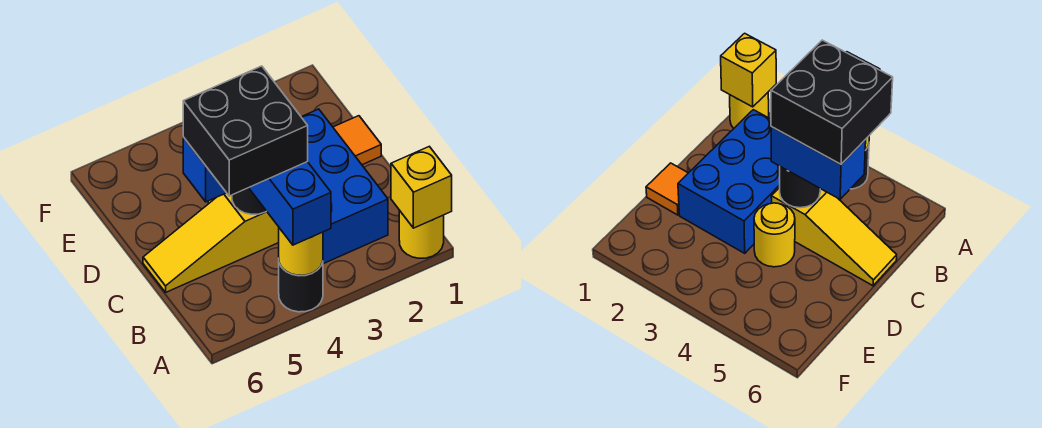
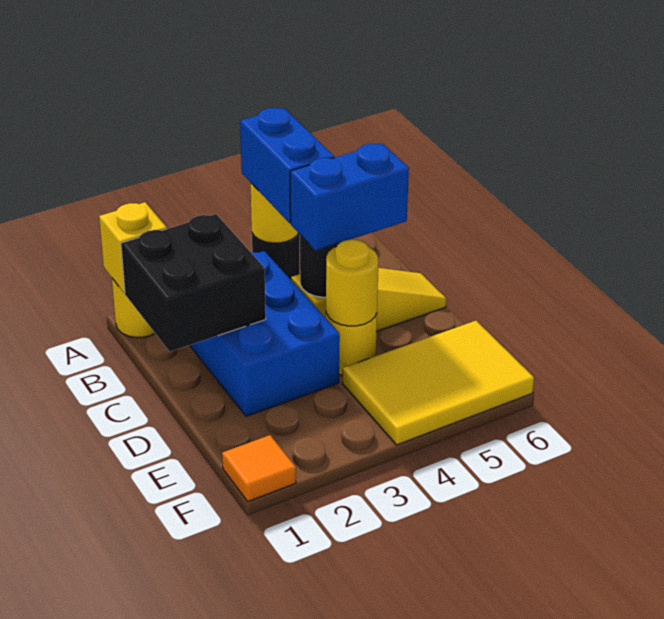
black brick B4:C5 level 4 -> black brick B1:C2 level 2
orange tile D1 level 1 -> orange tile F1 level 1
none -> yellow round brick D4 level 2
none -> yellow tile E4:F6 level 1

